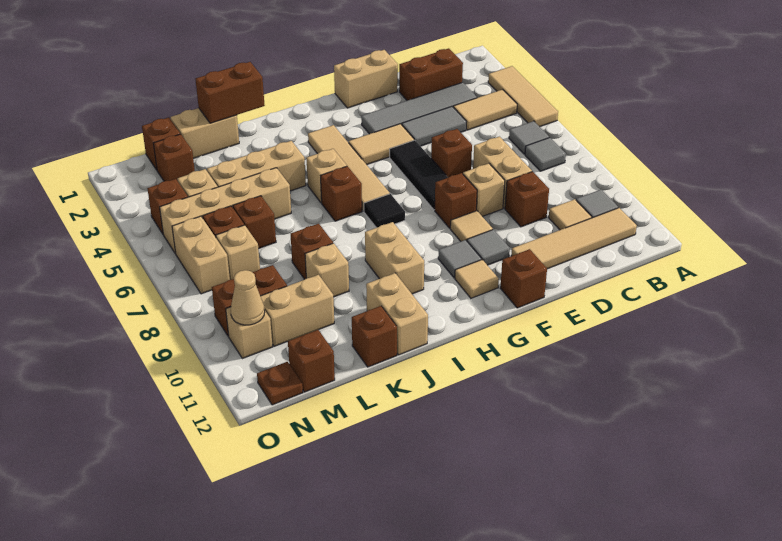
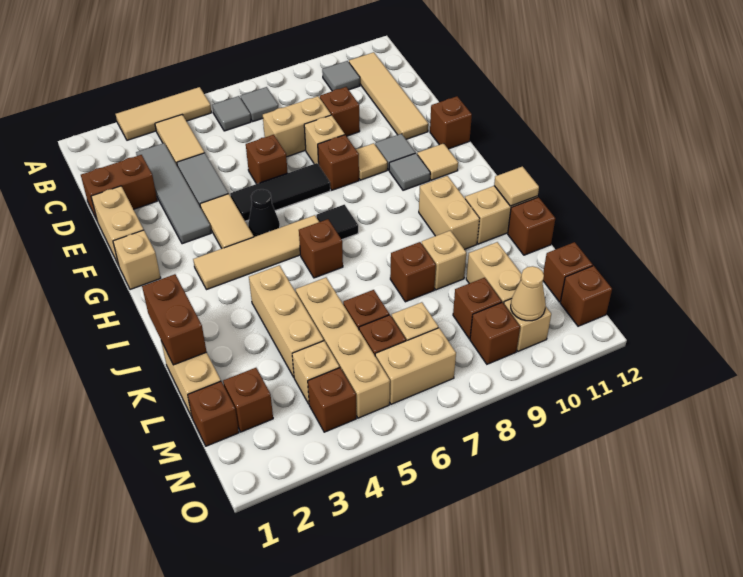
brown brick C2:D2 level 1 -> brown brick D1:D2 level 1
tan tile C10 level 1 -> tan tile J12 level 2
none -> black cone G5 level 1
tan brick I5 level 1 -> tan brick G1 level 1
tan brick I9:I10 level 1 -> tan brick I10:J10 level 1
brown plate N12 level 1 -> brown brick N12 level 1

